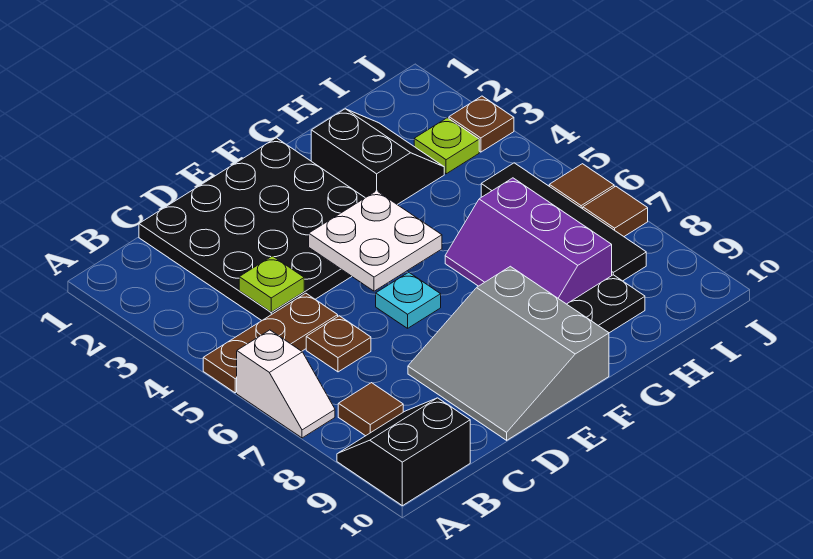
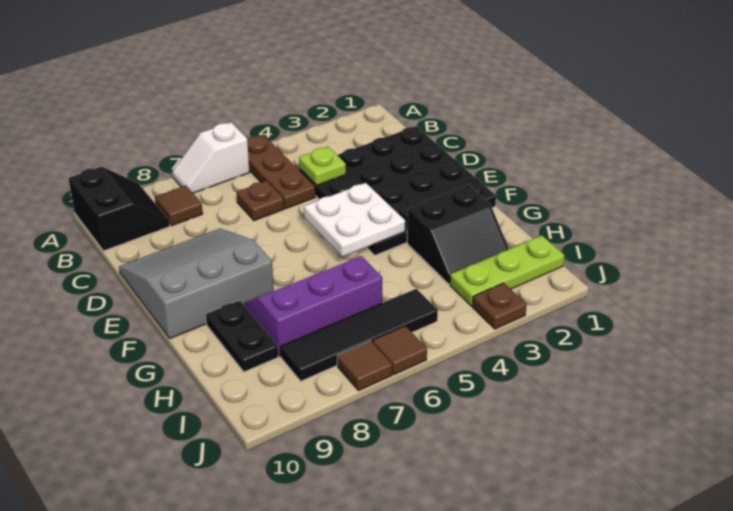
cyan plate E6 level 1 -> none
lime plate I3 level 1 -> lime plate I1:I3 level 1

